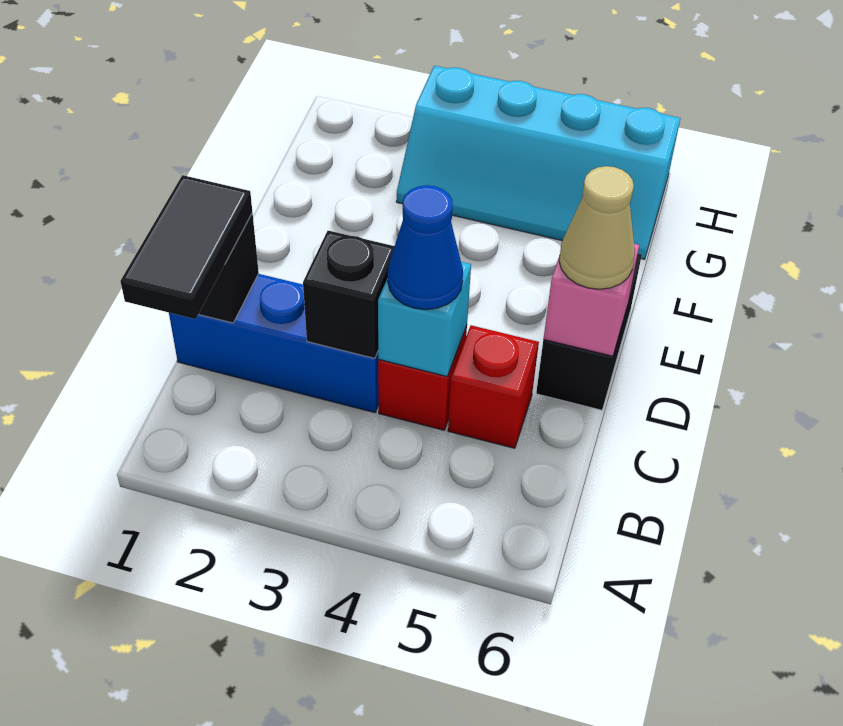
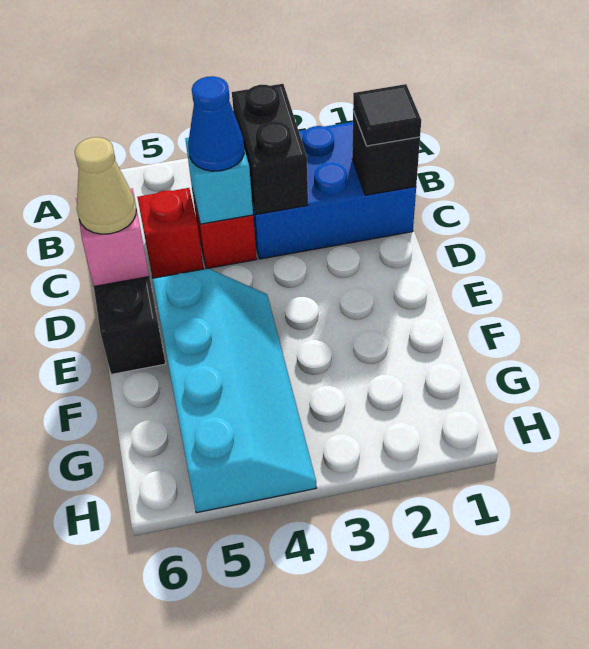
black tile B1:C1 level 3 -> black tile C1 level 3
blue brick C1:C3 level 1 -> blue brick B1:C3 level 1
black brick C3 level 2 -> black brick B3:C3 level 2
cyan slope G3:H6 level 1 top H -> cyan slope E4:H5 level 1 top 5

